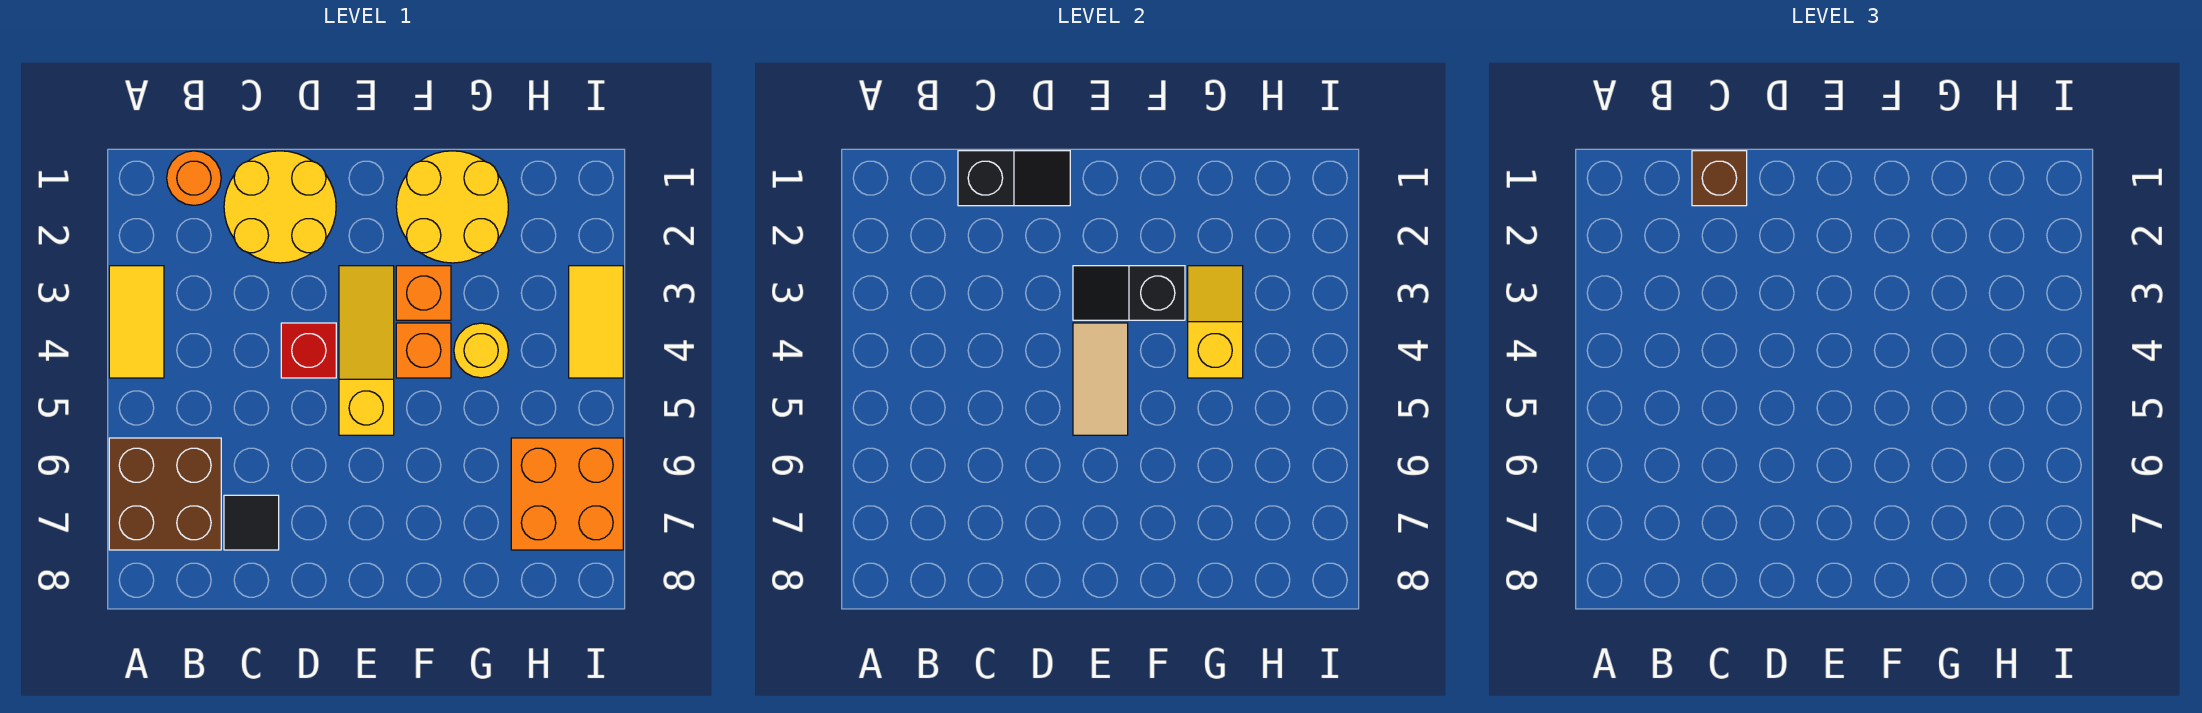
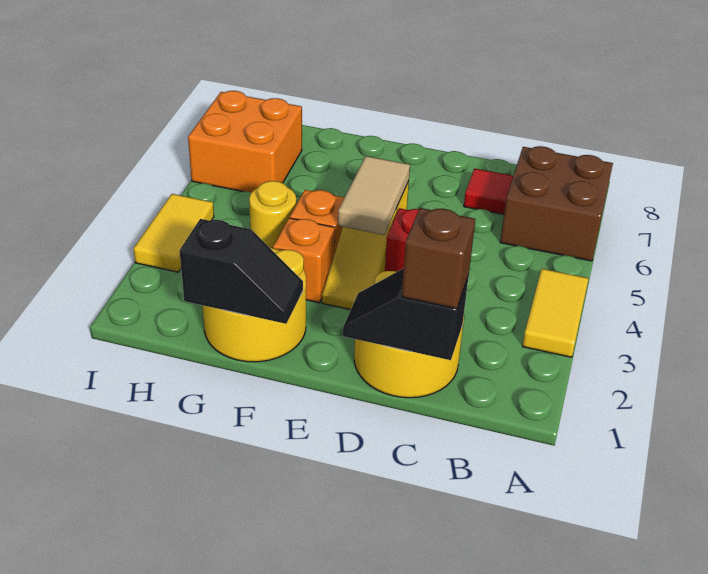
orange round brick B1 level 1 -> none
black tile C7 level 1 -> red tile C7 level 1
black slope E3:F3 level 2 top F -> black slope F1:G1 level 2 top G
yellow slope G3:G4 level 2 top 4 -> none

